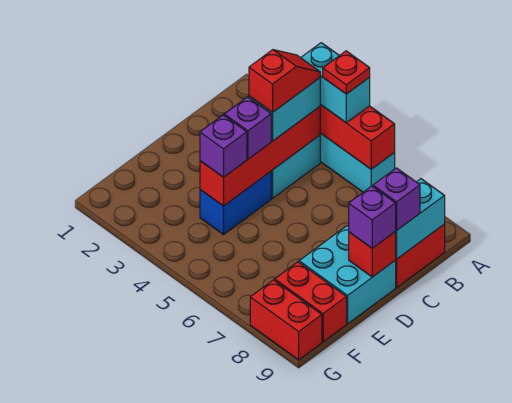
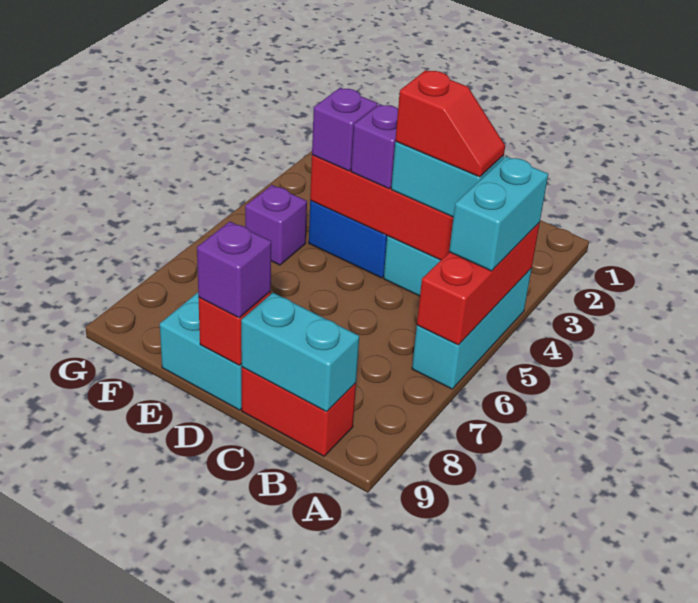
red plate A5 level 4 -> none
purple brick C9 level 3 -> purple brick F5 level 1
red brick F8:F9 level 1 -> none
red brick G8:G9 level 1 -> none

